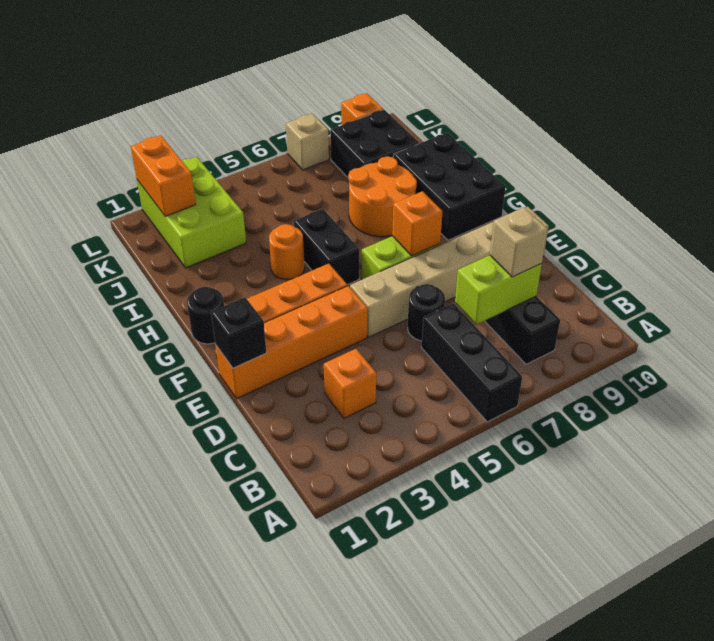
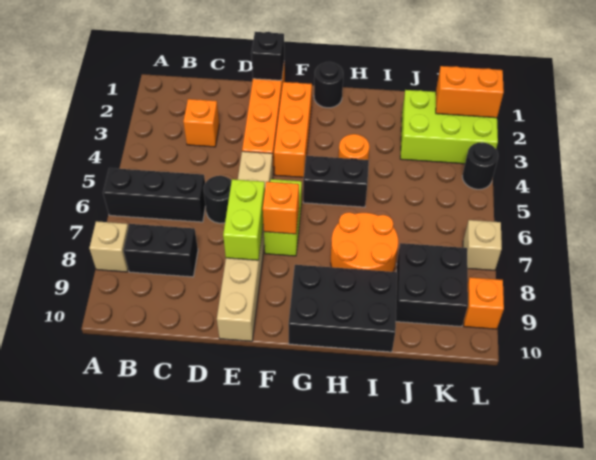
lime brick C7:C8 level 2 -> lime brick E7:E8 level 2
tan brick C8 level 3 -> tan brick A8 level 1
none -> black round brick L4 level 1

